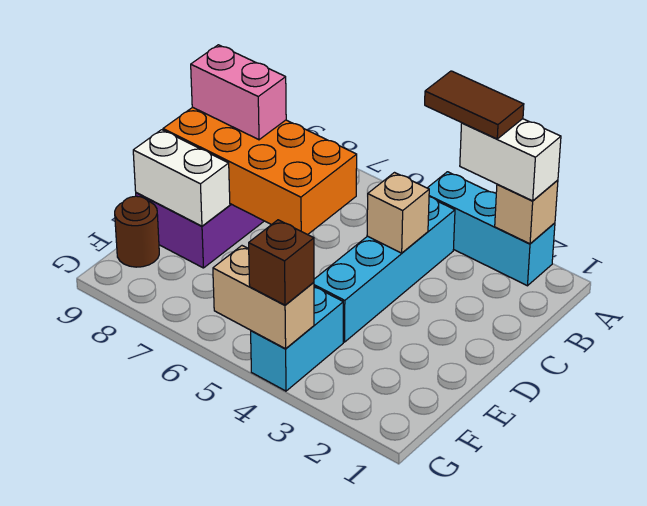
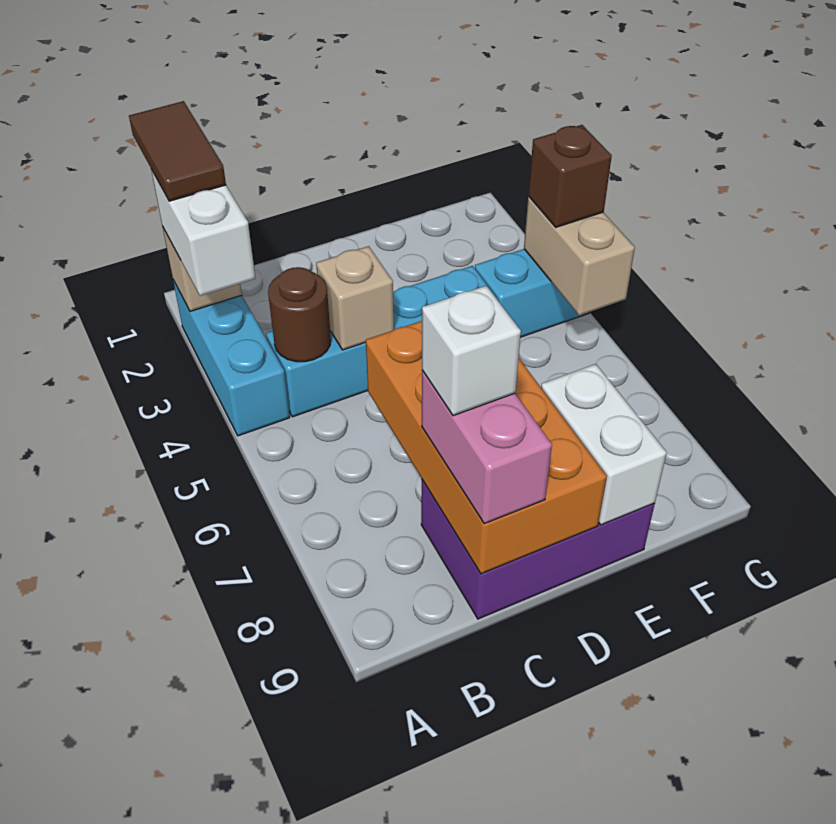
brown tile A3:A4 level 4 -> brown tile A1:A2 level 4
none -> white brick C8 level 4
brown round brick F9 level 1 -> brown round brick B4 level 2

